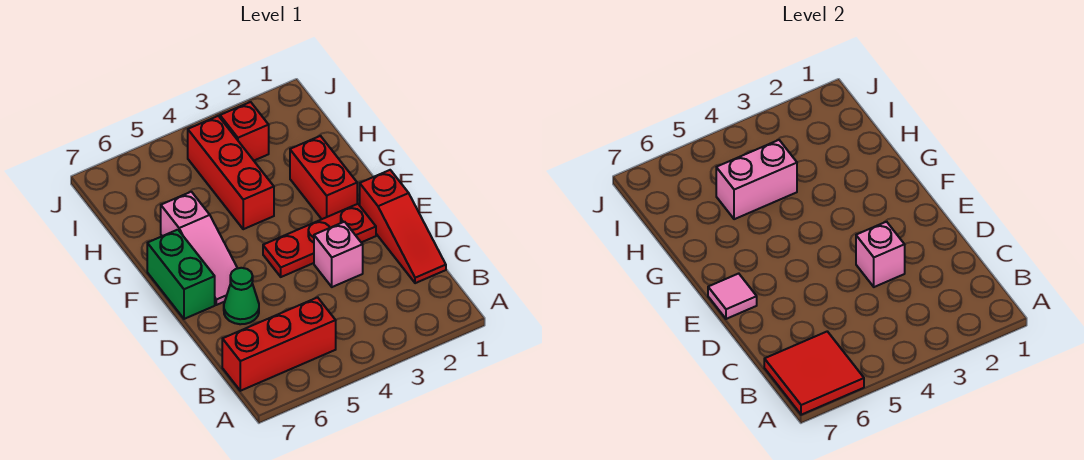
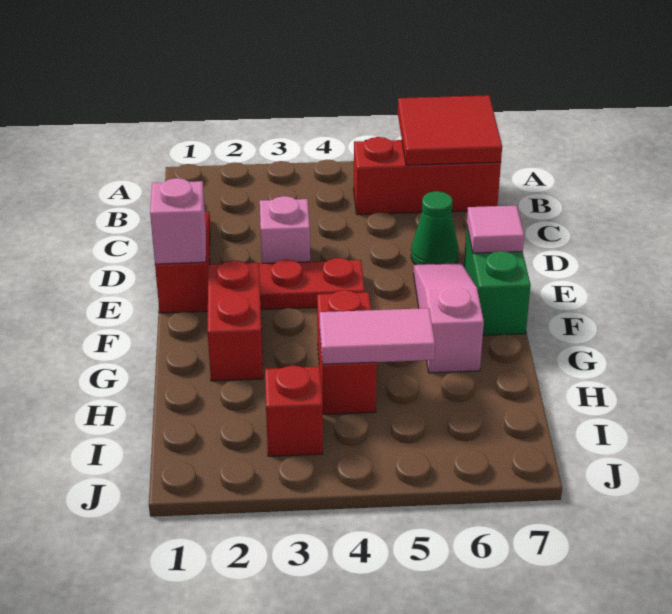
pink brick D3 level 2 -> pink brick E1 level 2
red brick G4:I4 level 1 -> red brick G4:H4 level 1
pink brick H4:H5 level 2 -> pink tile H4:H5 level 2

